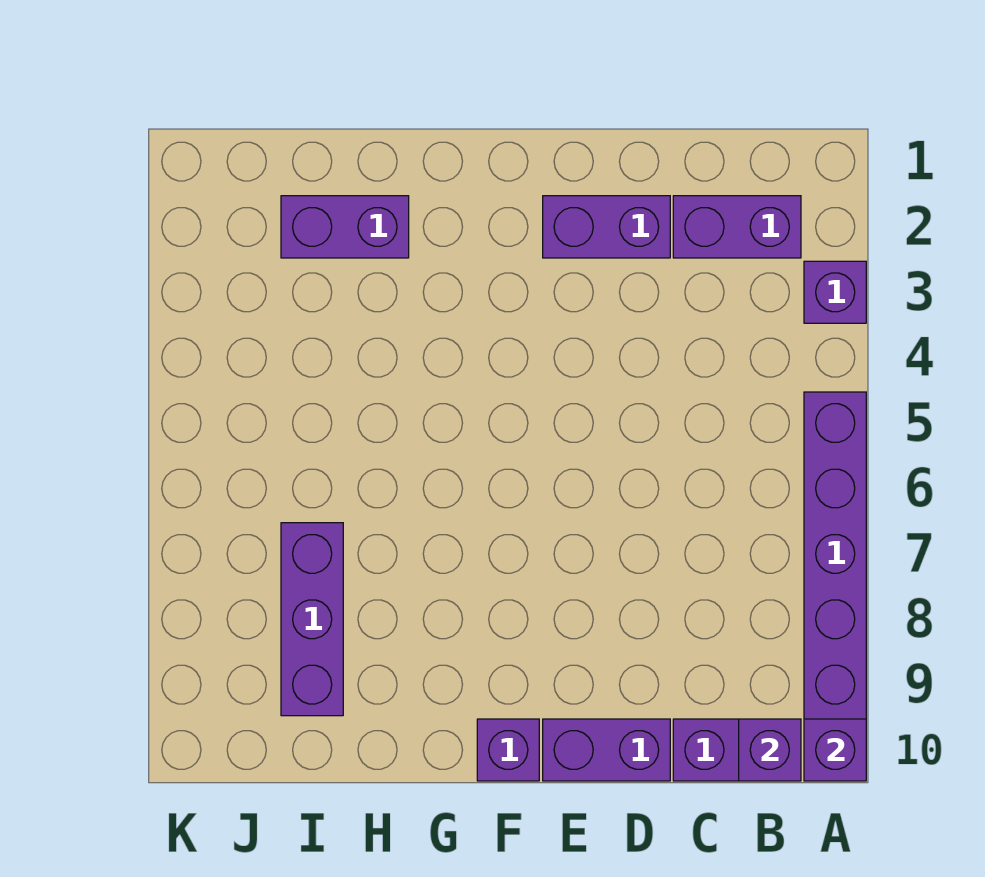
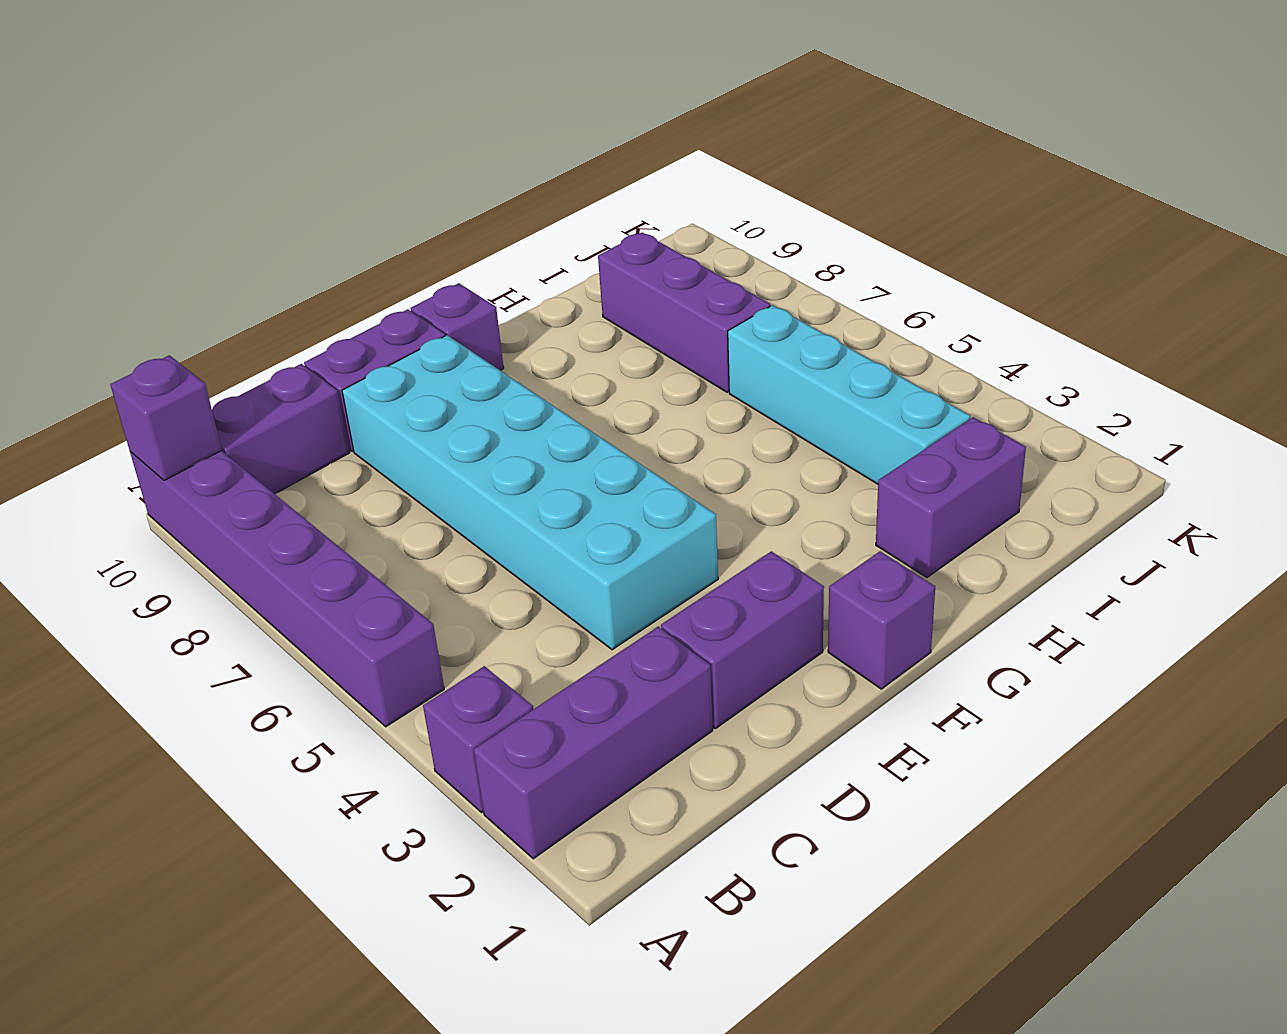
purple brick B2:C2 level 1 -> purple brick A2:C2 level 1
purple brick B10 level 2 -> purple brick F1 level 1
none -> cyan brick D4:E9 level 1
none -> cyan brick I3:I6 level 1

